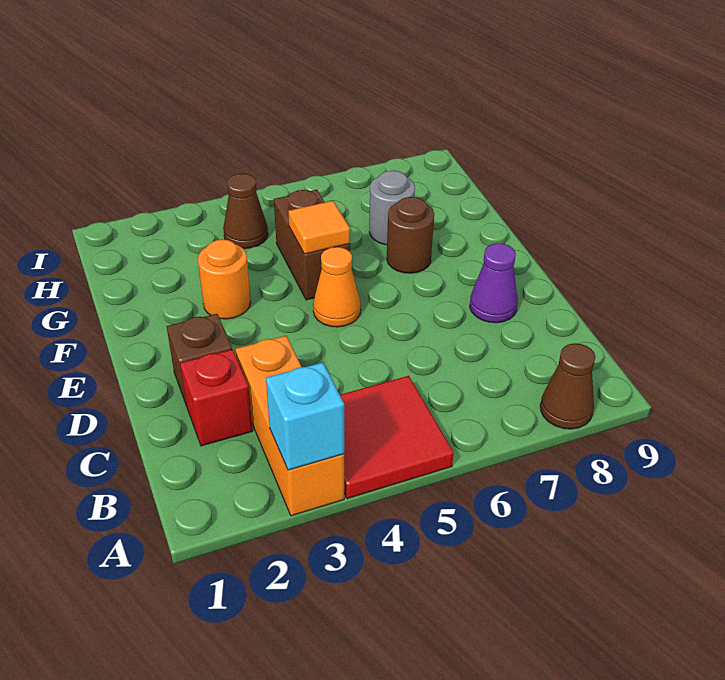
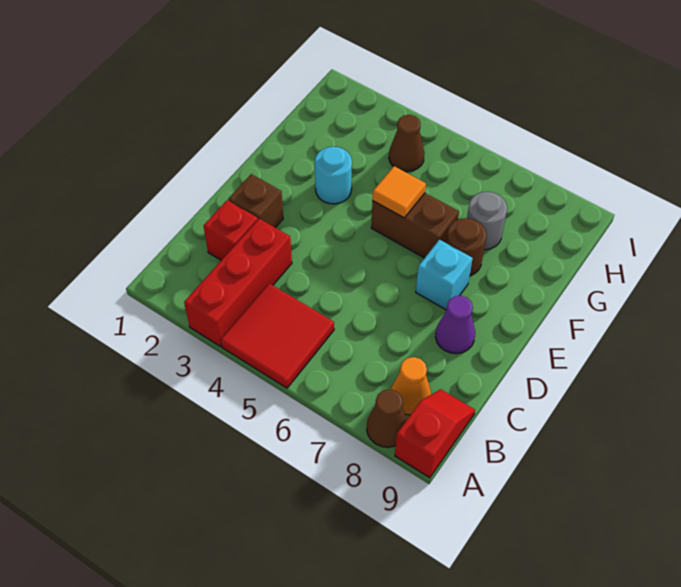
orange brick A3:C3 level 1 -> red brick A3:C3 level 1
cyan brick A3 level 2 -> cyan brick E7 level 1
none -> red slope A9:B9 level 1 top A
orange cone E5 level 1 -> orange cone B8 level 1
orange round brick F3 level 1 -> cyan round brick F3 level 1
brown brick F5:G5 level 1 -> brown brick F5:F6 level 1

